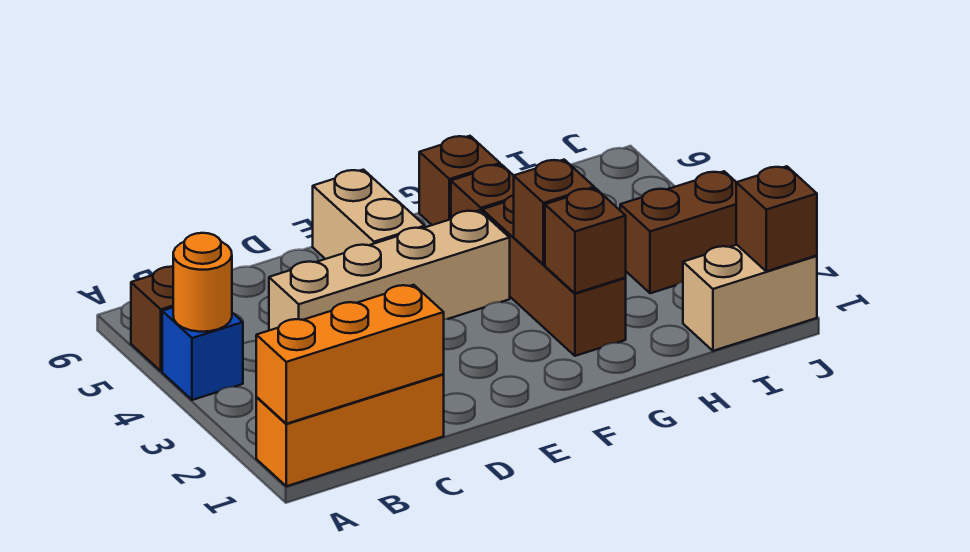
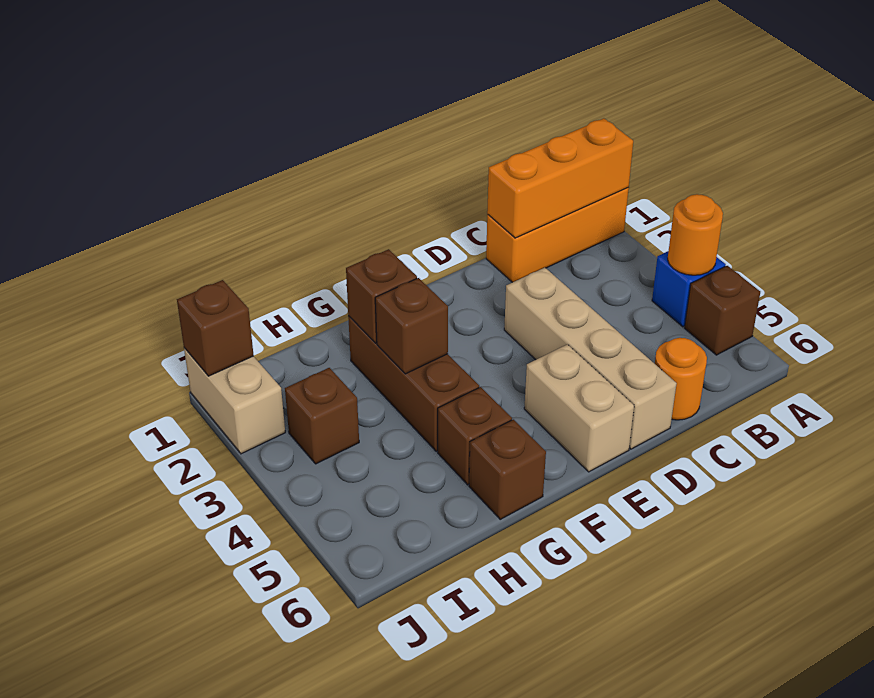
tan brick C4:F4 level 1 -> tan brick D3:D6 level 1
none -> orange round brick C6 level 1
tan brick I1:J1 level 1 -> tan brick J1:J2 level 1
brown brick I3:J3 level 1 -> brown brick I3 level 1

